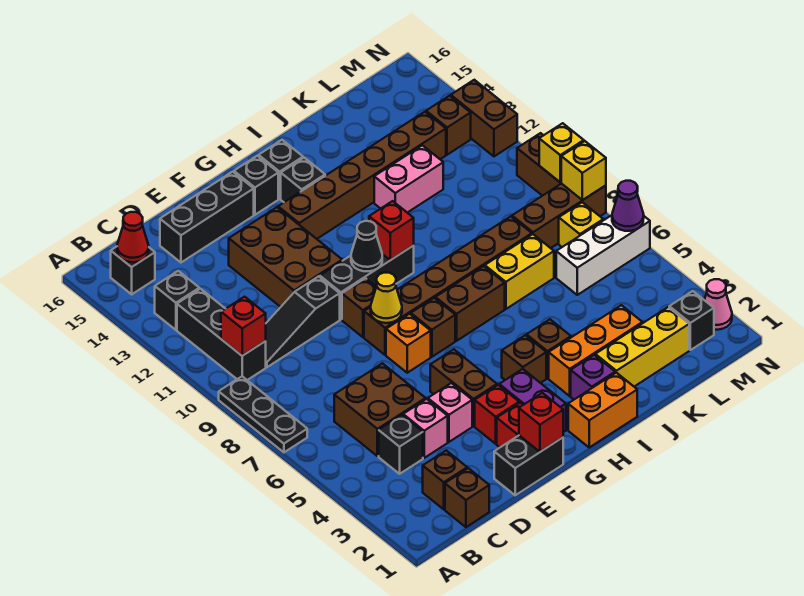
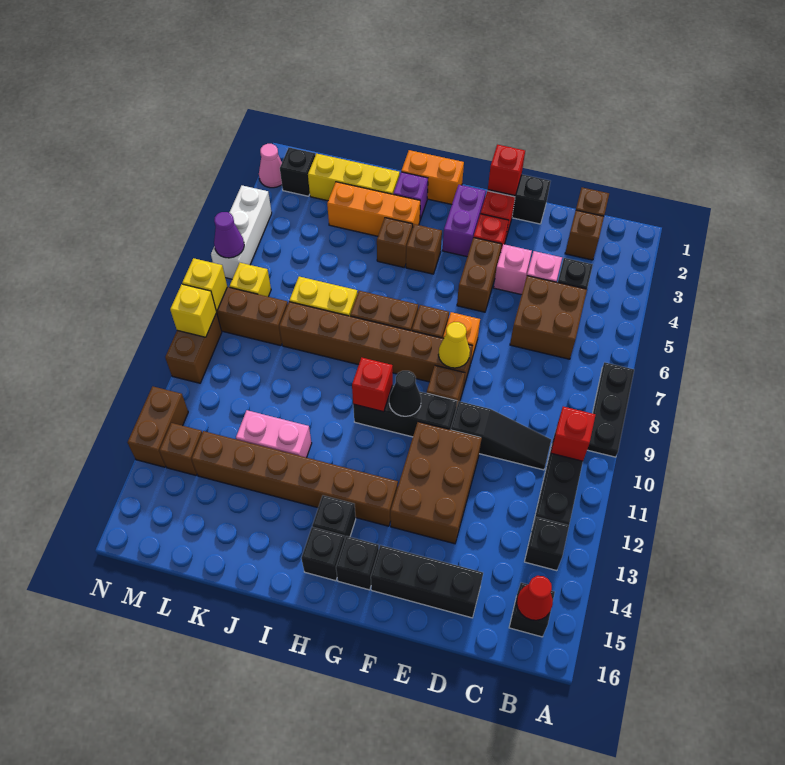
white brick L6:N6 level 1 -> white brick N4:N6 level 1

